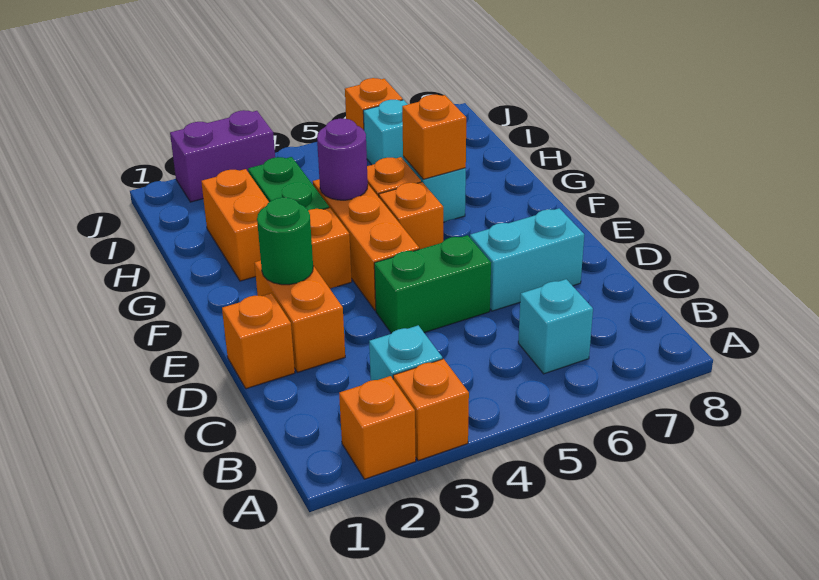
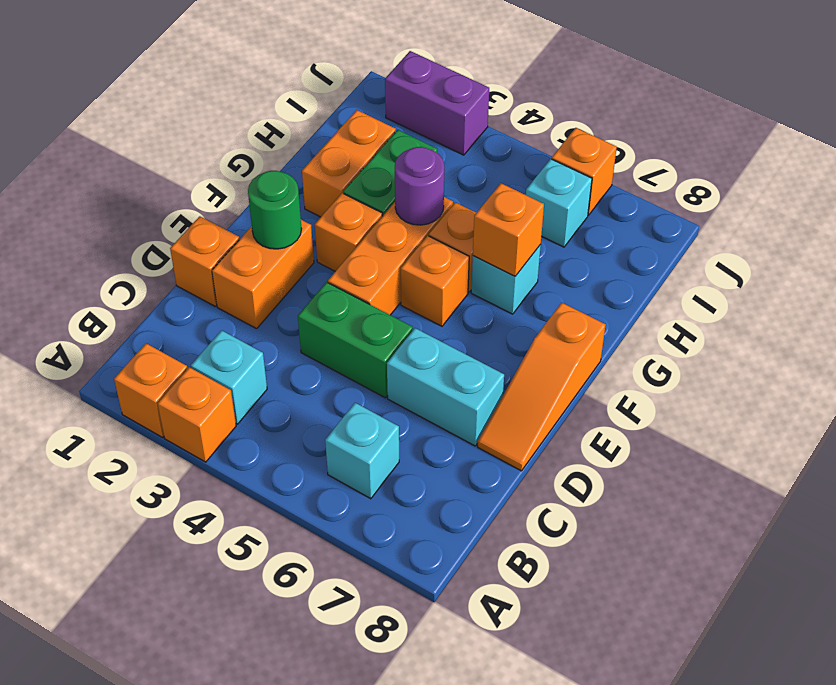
none -> orange slope D8:F8 level 1 top F

